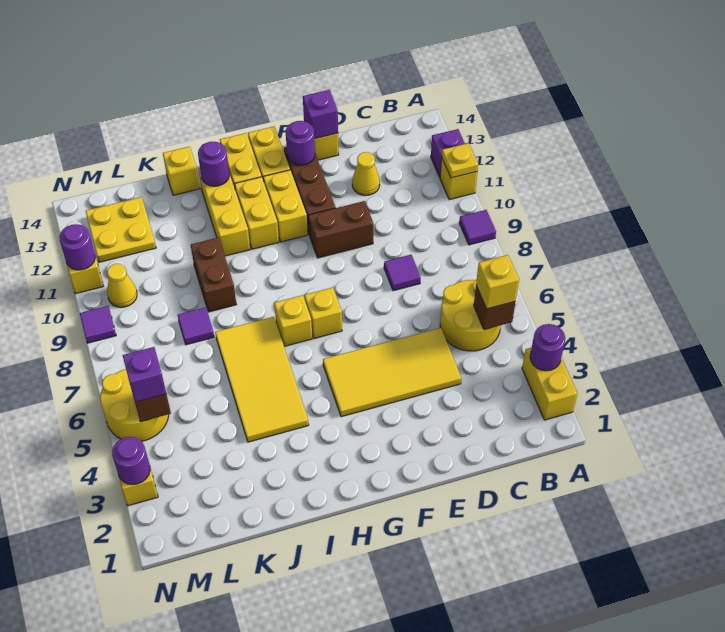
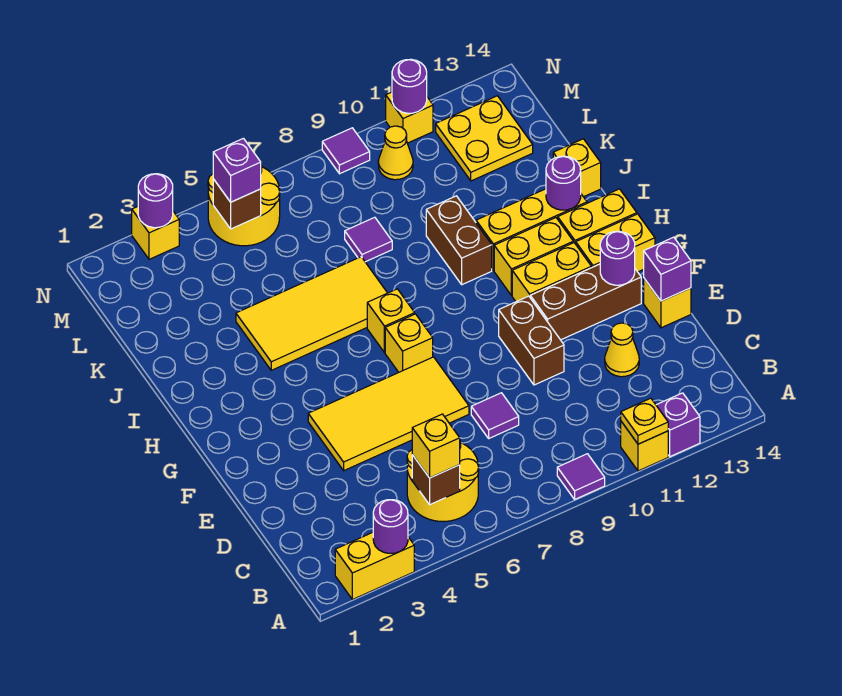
yellow tile D4:G5 level 1 -> yellow tile E4:F7 level 1
brown brick J9:J10 level 1 -> brown brick I10:J10 level 1

